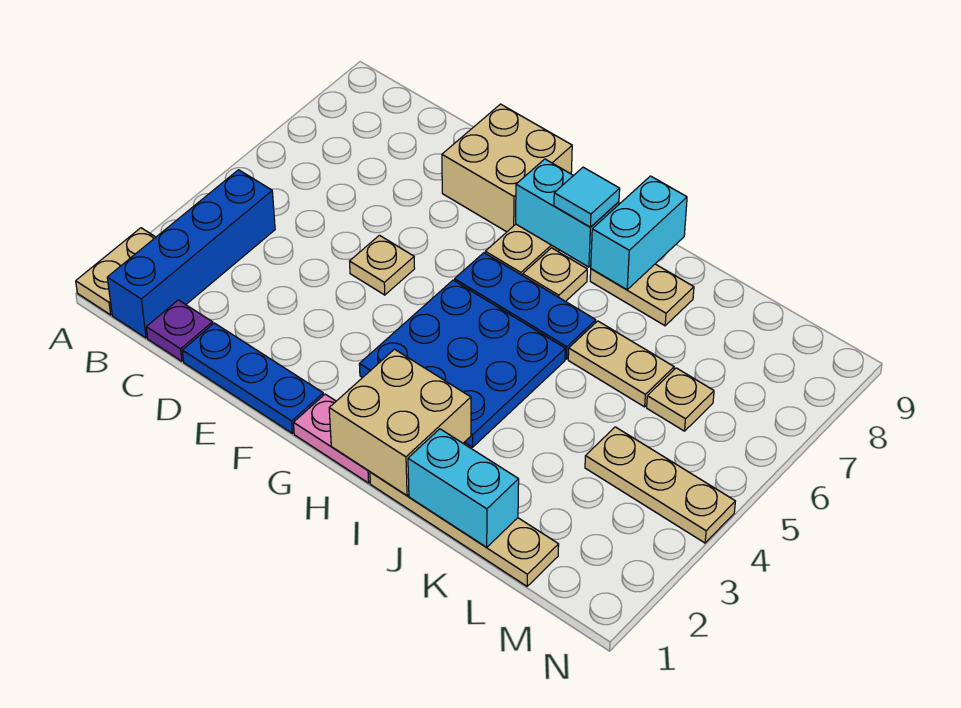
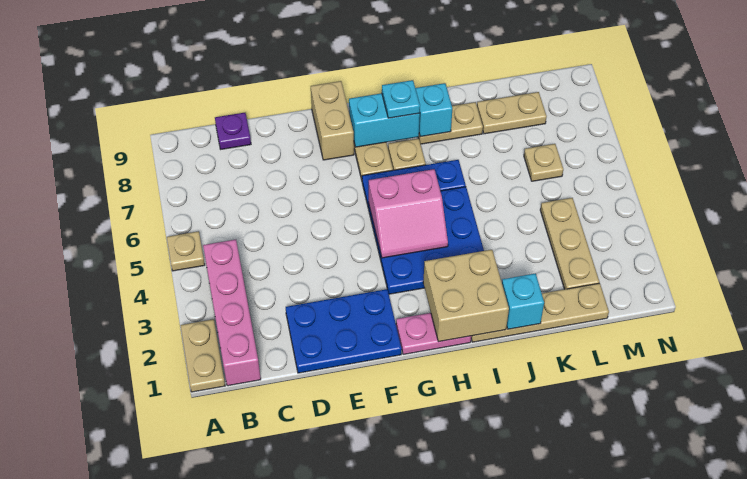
blue brick B1:B4 level 1 -> pink brick B1:B4 level 1
purple plate C1 level 1 -> purple plate C9 level 1
blue plate D1:F1 level 1 -> blue plate D1:F2 level 1
tan plate E5 level 1 -> tan plate A5 level 1
tan brick E8:F9 level 1 -> tan brick F8:F9 level 1
none -> pink slope G4:H5 level 2 top 5
cyan tile H8 level 3 -> cyan plate H8 level 3
cyan brick I8:I9 level 2 -> cyan brick I8 level 2
cyan brick J1:K1 level 2 -> cyan brick J1 level 2
tan plate J6:K6 level 1 -> tan plate K8:L8 level 1
tan plate L4:N4 level 1 -> tan plate L2:L4 level 1

